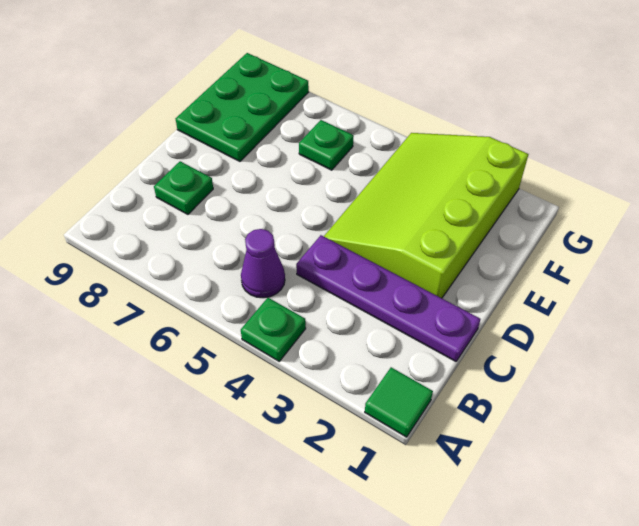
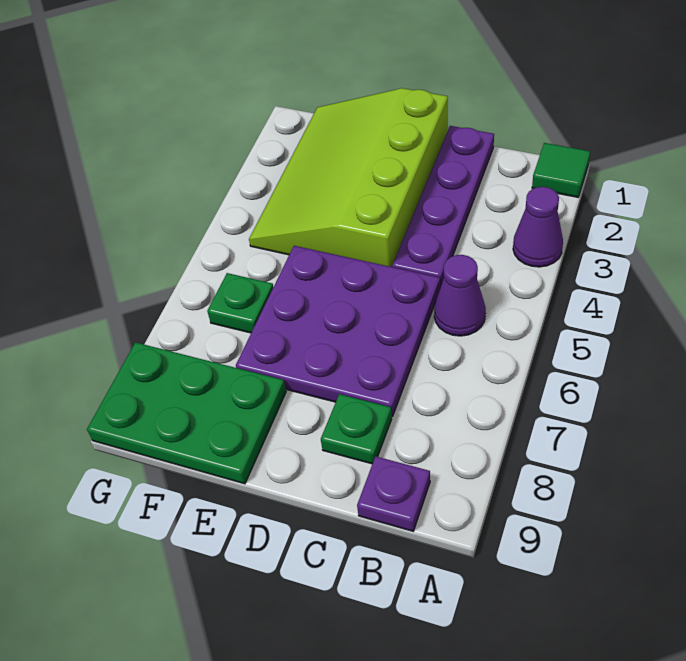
none -> purple cone A3 level 1
green plate A4 level 1 -> none
none -> purple plate B9 level 1
none -> purple plate C5:E7 level 1
lime slope D2:G4 level 1 top 2 -> lime slope D1:F4 level 1 top D

